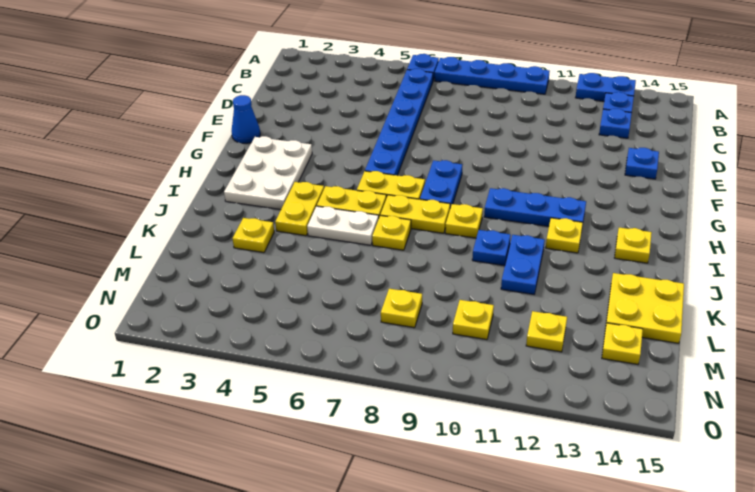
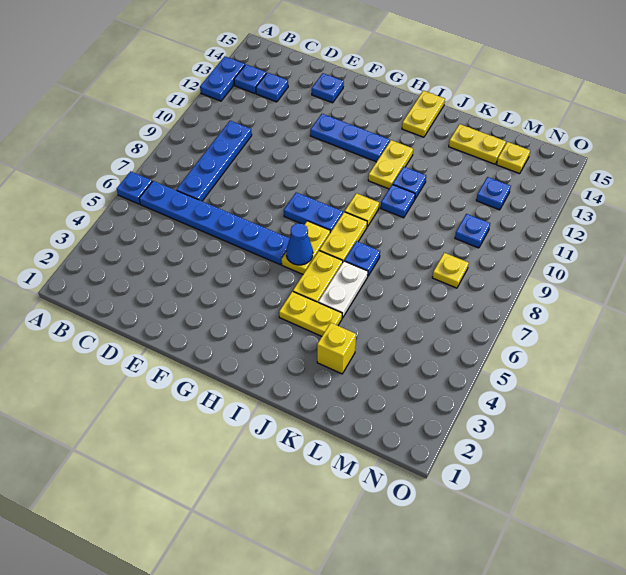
blue plate A7:A10 level 1 -> blue plate C7:C10 level 1
blue cone F1 level 1 -> blue cone H6 level 2
white plate G2:I3 level 1 -> none
blue plate H10:H12 level 1 -> blue plate F12:H12 level 1
yellow plate I12 level 1 -> yellow plate I11:I12 level 1
yellow plate I14 level 1 -> yellow plate I14:I15 level 1
yellow plate J7 level 1 -> blue plate J7 level 1
blue plate J11:K11 level 1 -> blue plate J11 level 1
yellow plate K3 level 1 -> yellow brick K3 level 1
yellow plate K14:L15 level 1 -> yellow plate K14:L14 level 1
yellow plate M10 level 1 -> blue plate M10 level 1
yellow plate M12 level 1 -> blue plate M12 level 1

